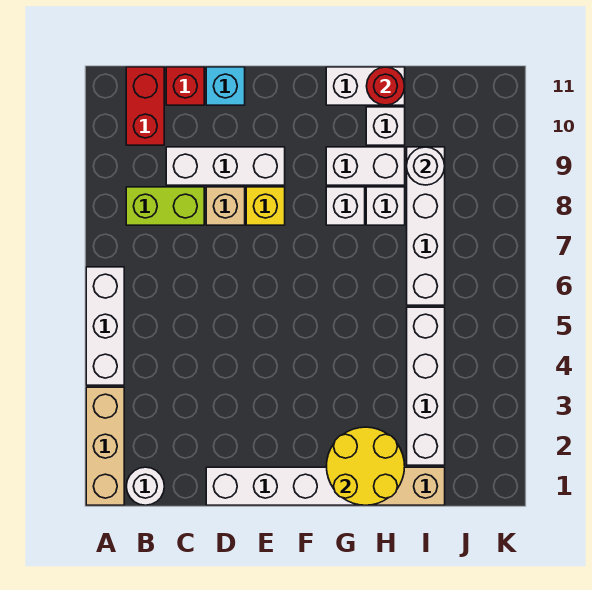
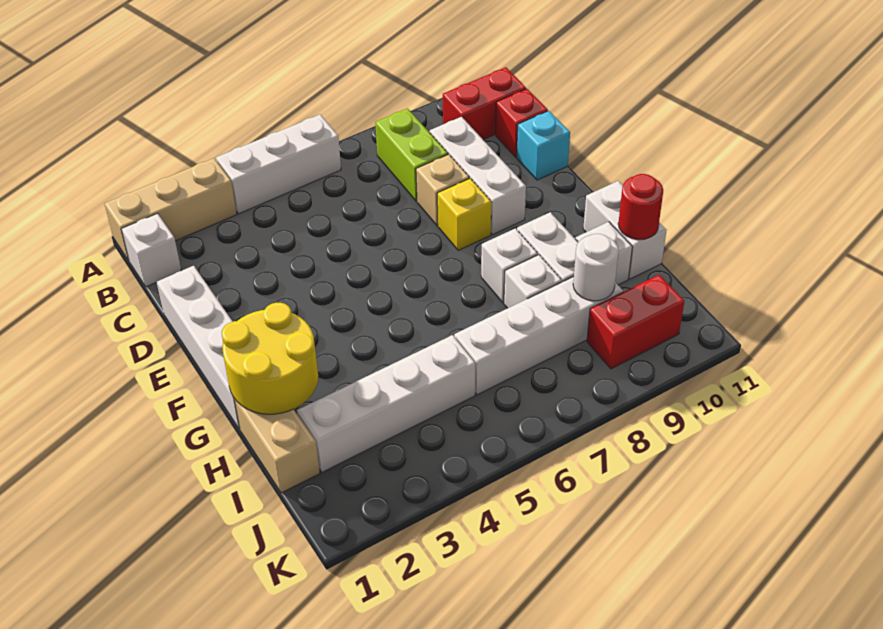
white round brick B1 level 1 -> white brick B1 level 1
none -> red brick J9:J10 level 1

